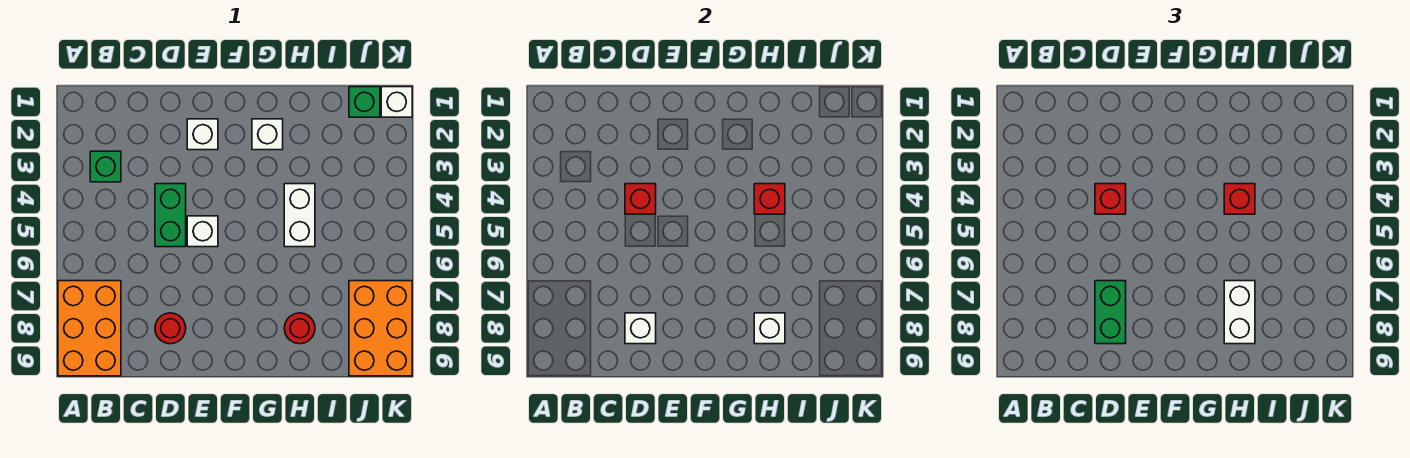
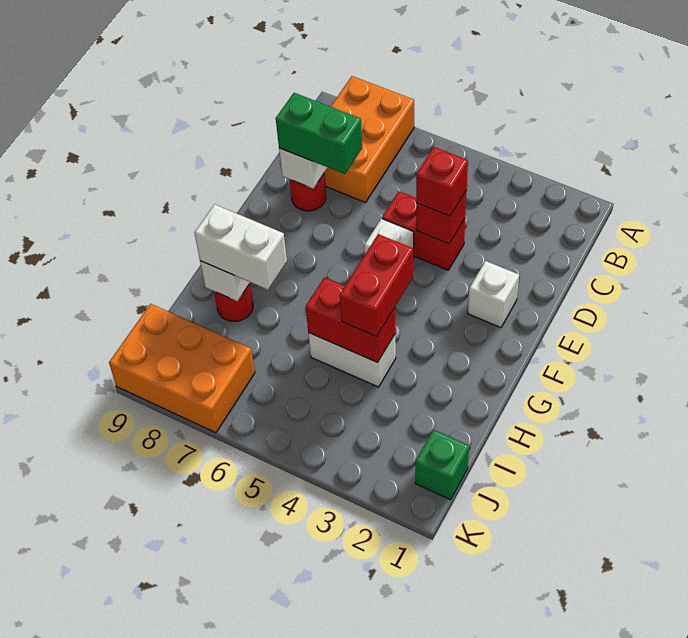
orange brick A7:B9 level 1 -> orange brick A7:C8 level 1
green brick B3 level 1 -> none
green brick D4:D5 level 1 -> red brick D4:D5 level 1
white brick G2 level 1 -> none
red brick H4 level 2 -> red brick H4:H5 level 2
red brick H4 level 3 -> red brick G4:H4 level 3
white brick K1 level 1 -> none

